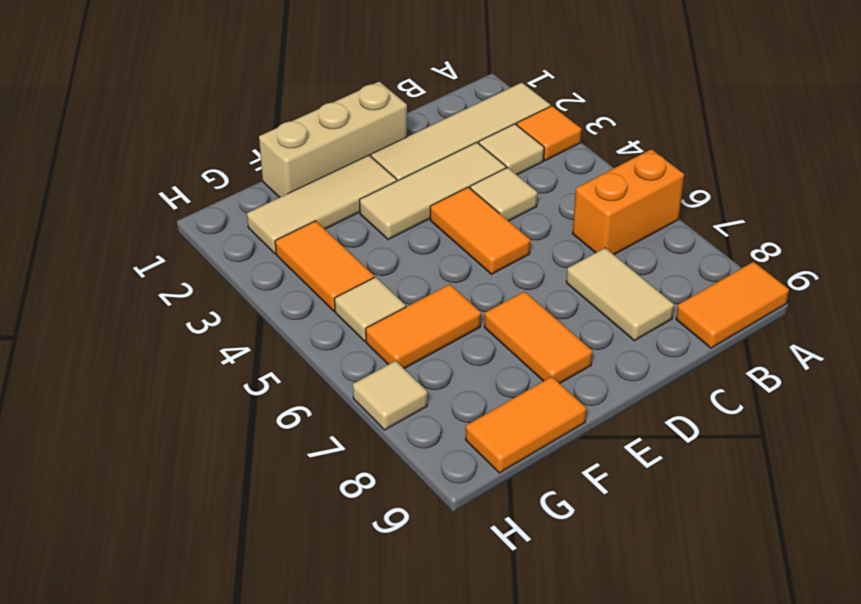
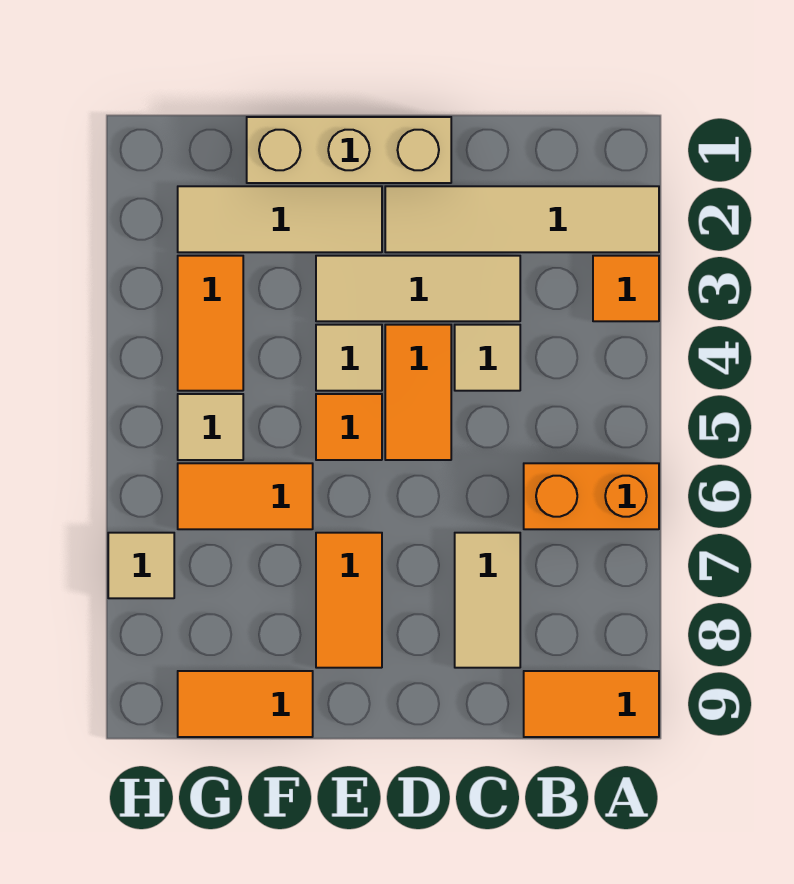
tan tile B3 level 1 -> tan tile E4 level 1
none -> orange tile E5 level 1

